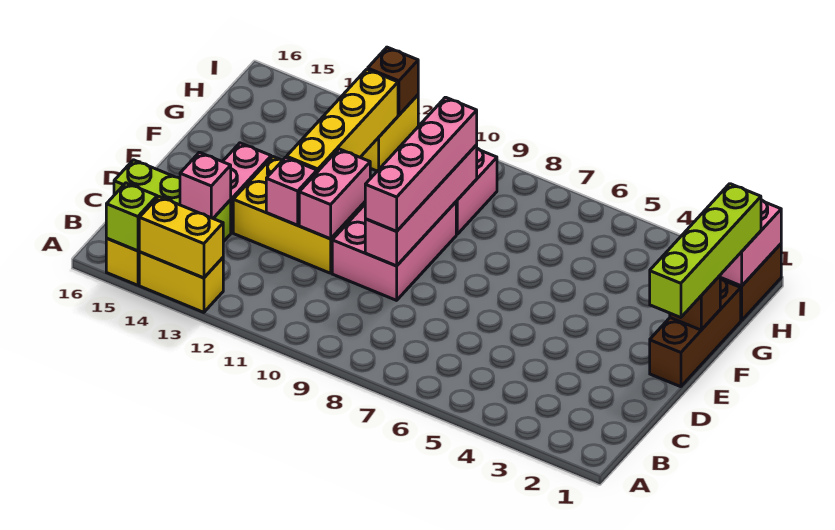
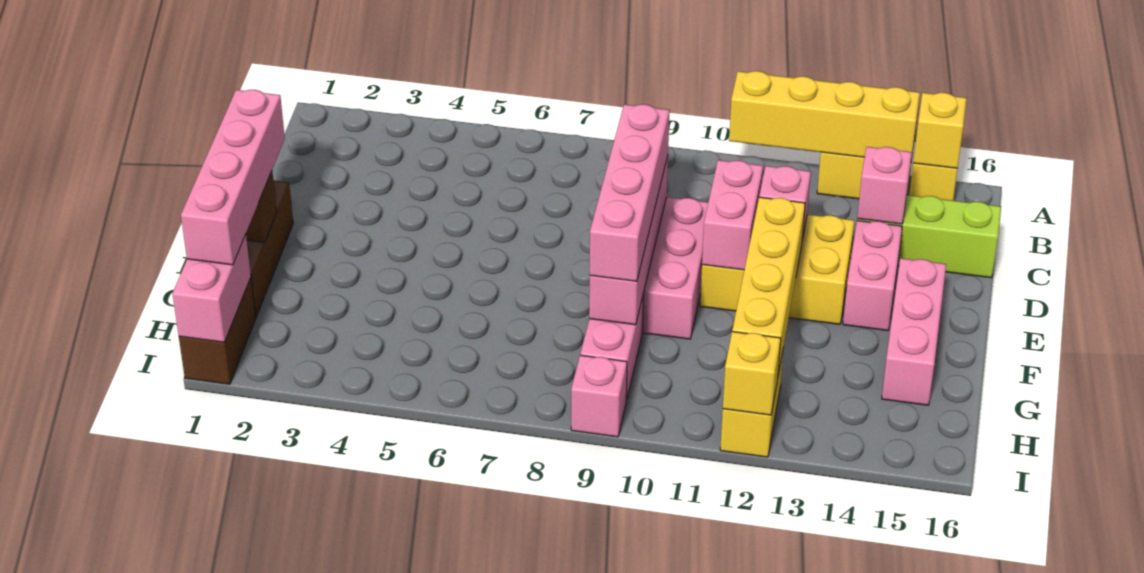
yellow brick A13:A14 level 2 -> yellow brick A11:A14 level 2
lime brick A15 level 2 -> yellow brick A15 level 2
lime brick E1:H1 level 3 -> pink brick E1:H1 level 3
none -> pink brick E15:G15 level 1
none -> pink brick I9 level 1
brown brick I12 level 2 -> yellow brick I12 level 2

